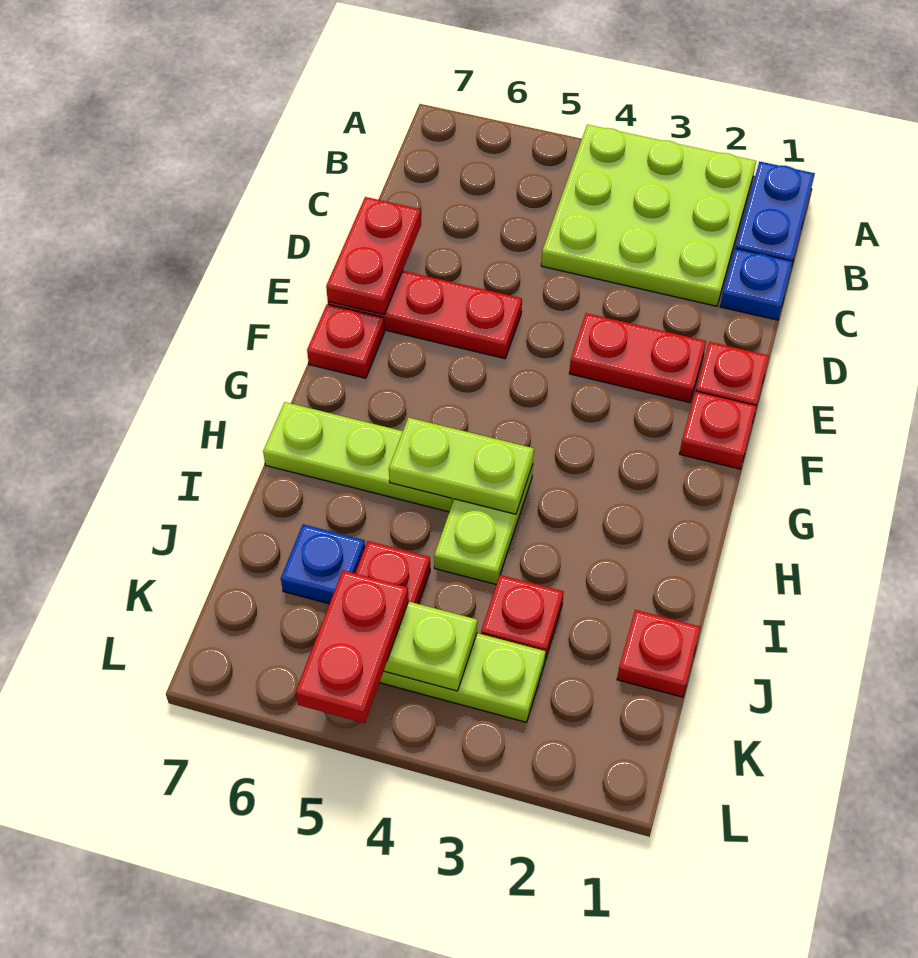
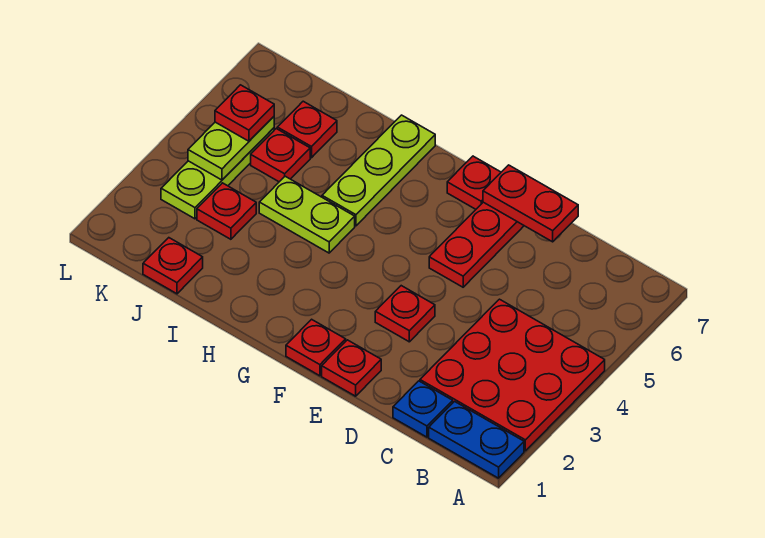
lime plate A2:C4 level 1 -> red plate A2:C4 level 1
red plate E2:E3 level 1 -> red plate E3 level 1
lime plate H4:H5 level 2 -> none
blue plate J6 level 1 -> red plate J6 level 1
red plate K5:L5 level 3 -> red plate K5 level 3

